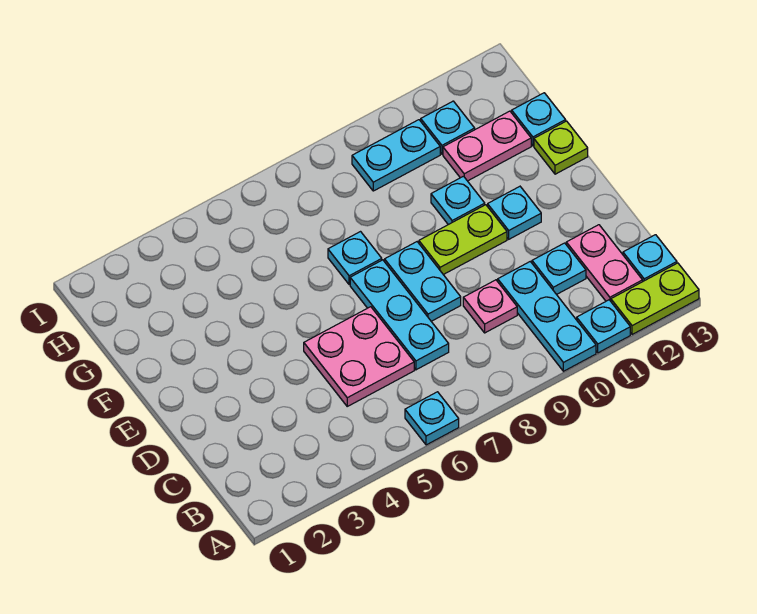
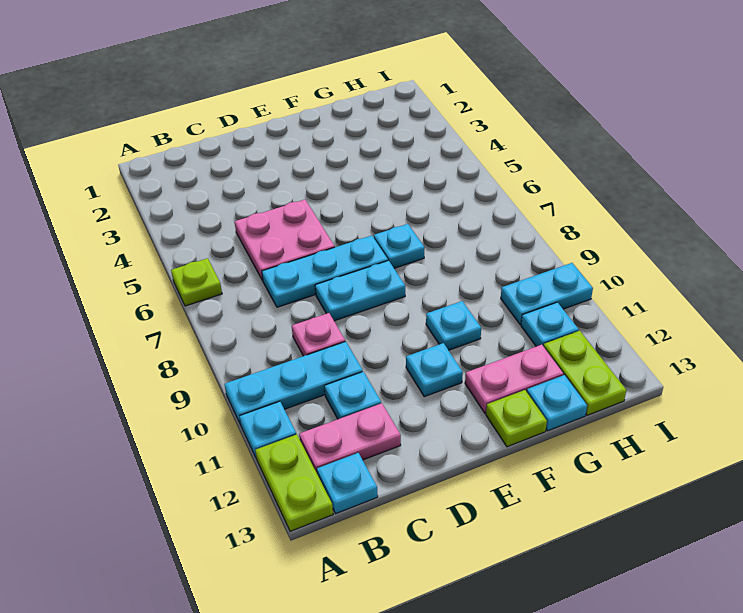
cyan plate A6 level 1 -> lime plate A6 level 1
lime plate E9:E10 level 1 -> lime plate H12:H13 level 1
pink plate G11:G12 level 1 -> pink plate F12:G12 level 1
cyan plate H9:H10 level 1 -> cyan plate H10:I10 level 1

